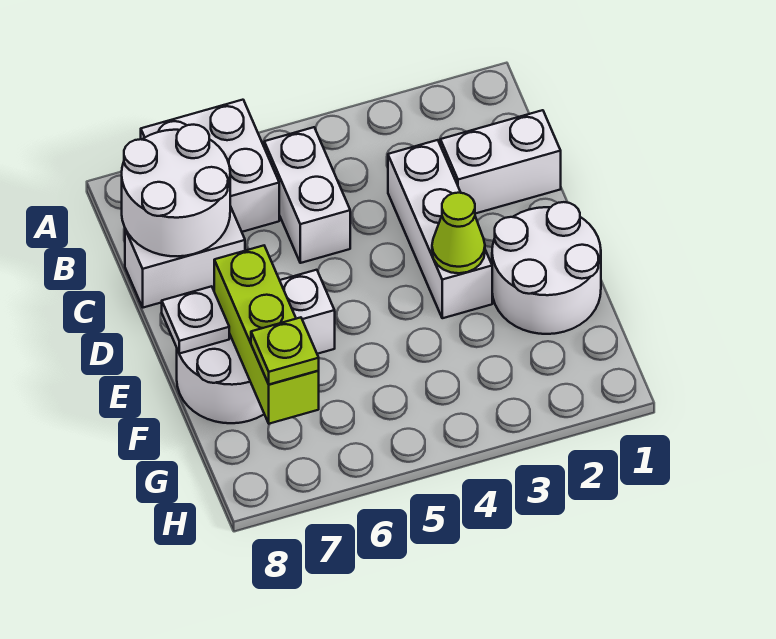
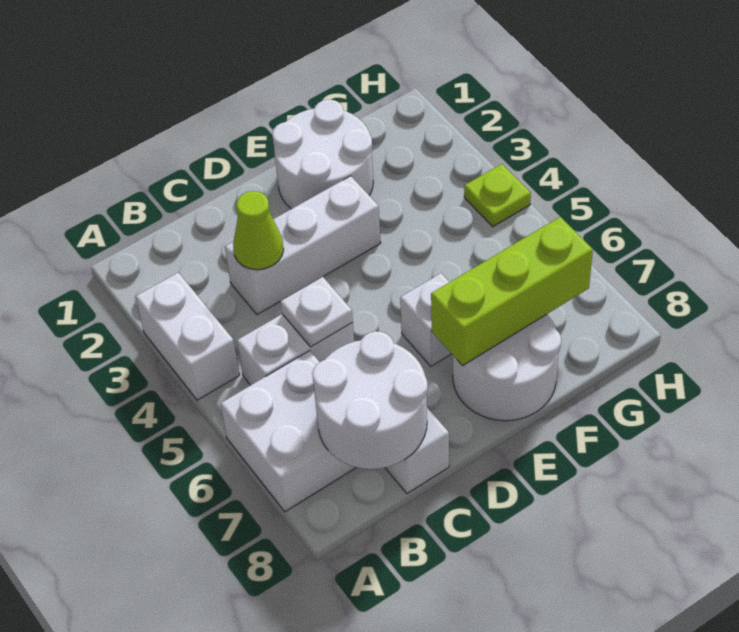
white brick C1:C2 level 1 -> white brick A3:A4 level 1
lime cone E3 level 2 -> lime cone C3 level 2
white plate E8 level 2 -> white plate C5 level 2
lime plate G7 level 3 -> lime plate H4 level 1

